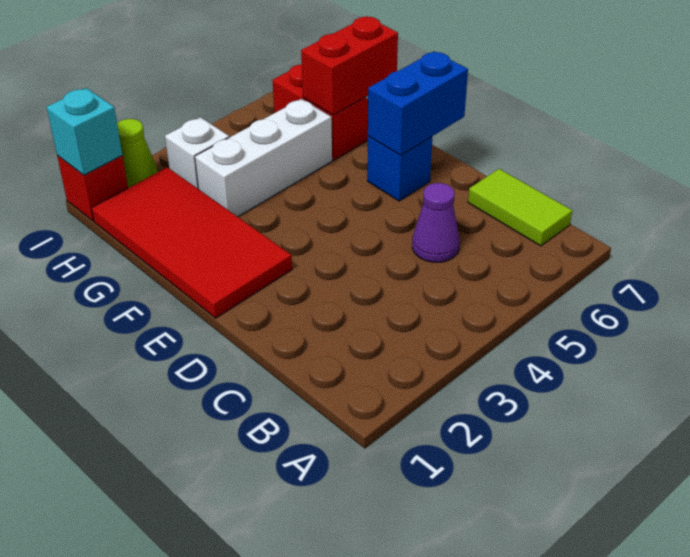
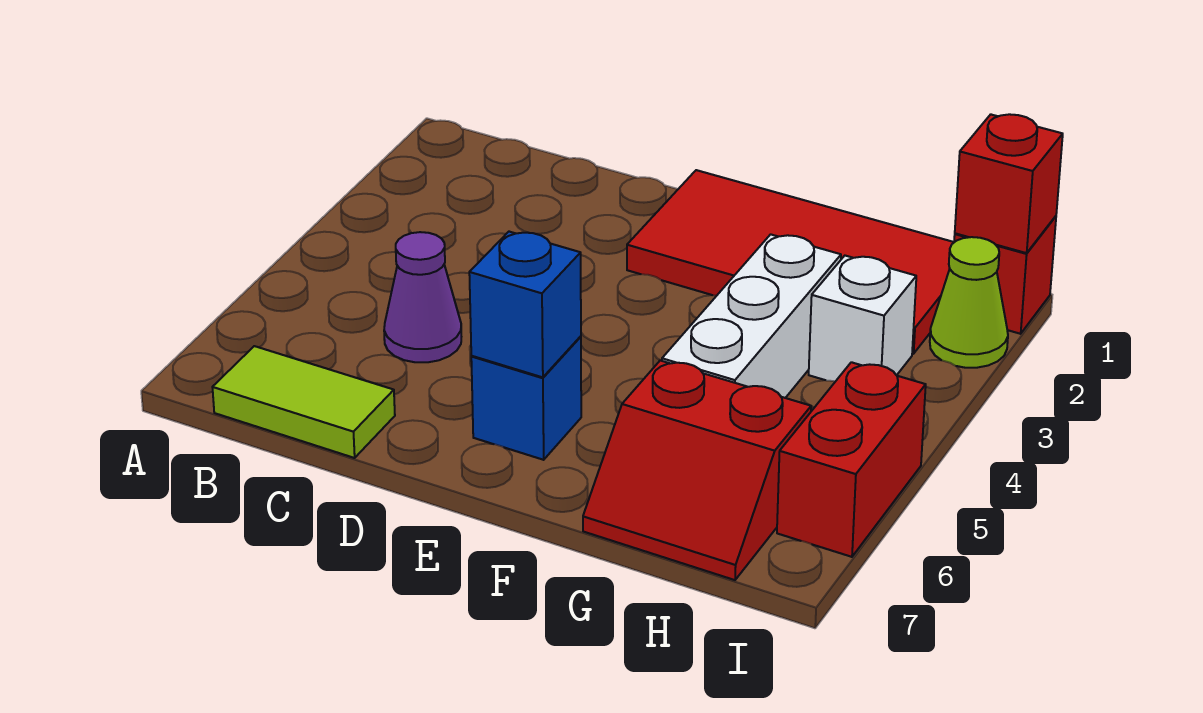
blue brick E6:E7 level 2 -> blue brick E6 level 2
red brick G6:G7 level 2 -> red brick I5:I6 level 1
cyan brick I1 level 2 -> red brick I1 level 2

